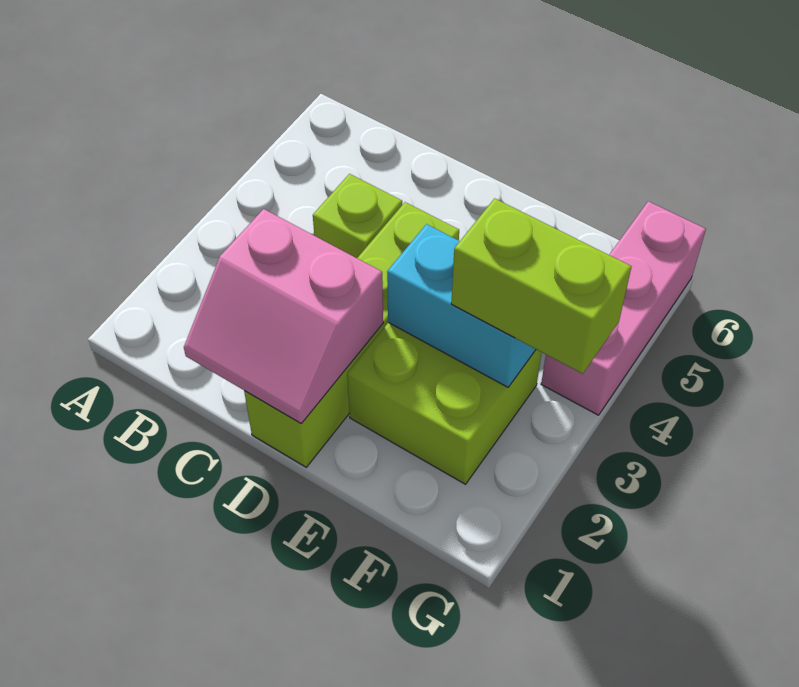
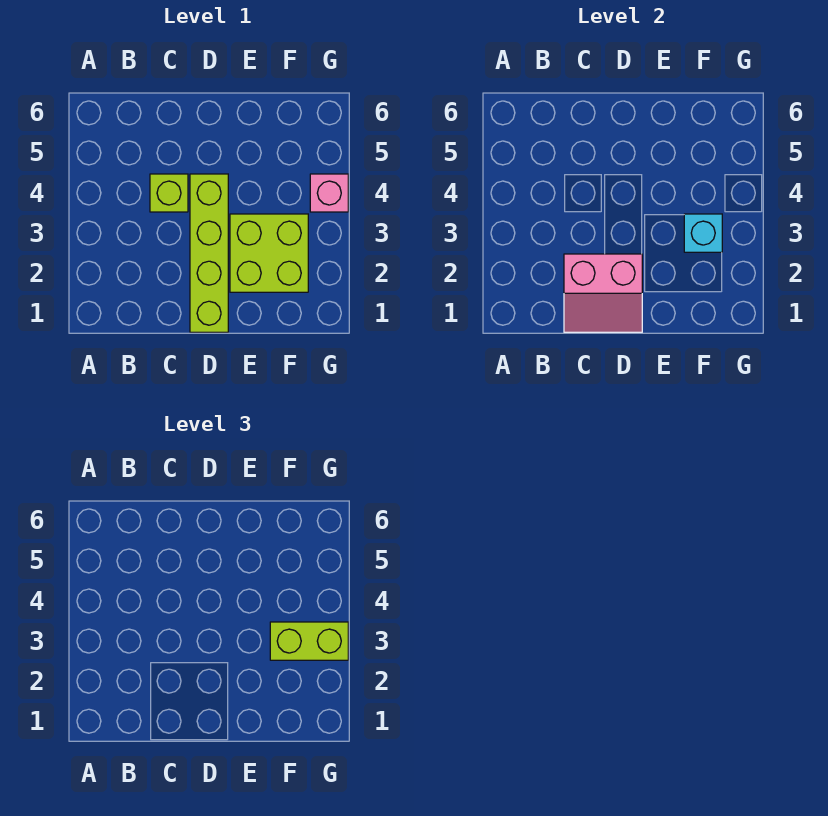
cyan brick E3:F3 level 2 -> cyan brick F3 level 2
pink brick G4:G6 level 1 -> pink brick G4 level 1

